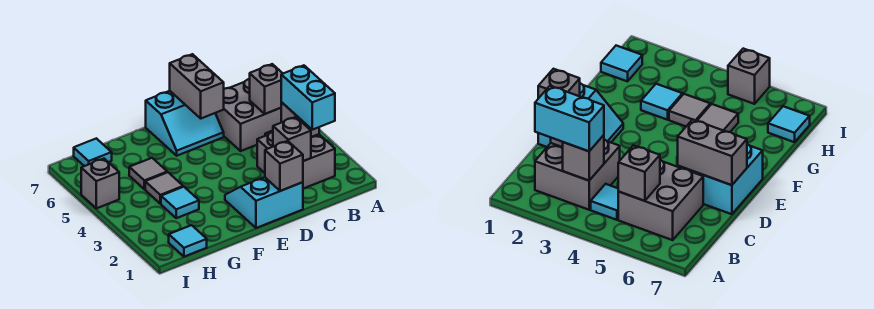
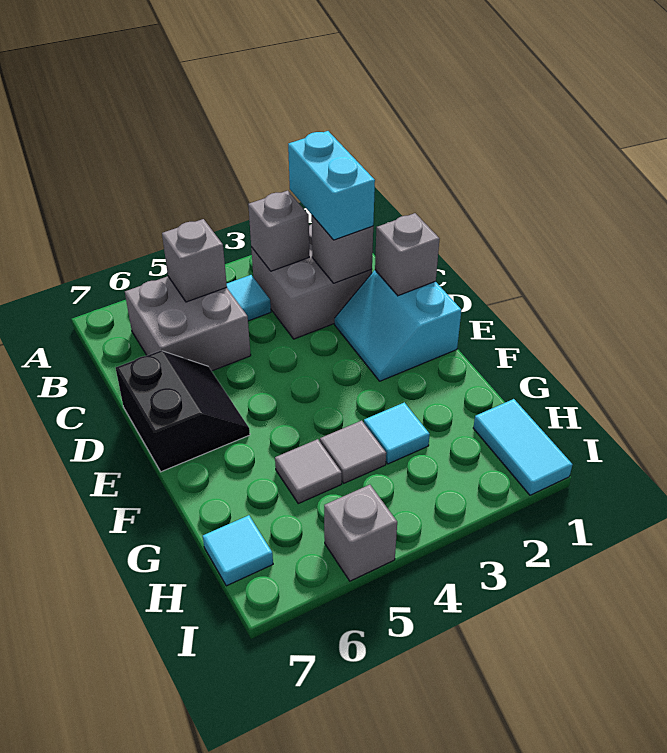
cyan brick B2:B3 level 3 -> cyan brick B2:C2 level 3
cyan slope D6:E7 level 1 top 7 -> black slope D6:E7 level 1 top 7
grey brick D6:D7 level 2 -> none
cyan tile H1 level 1 -> cyan tile H1:I1 level 1

